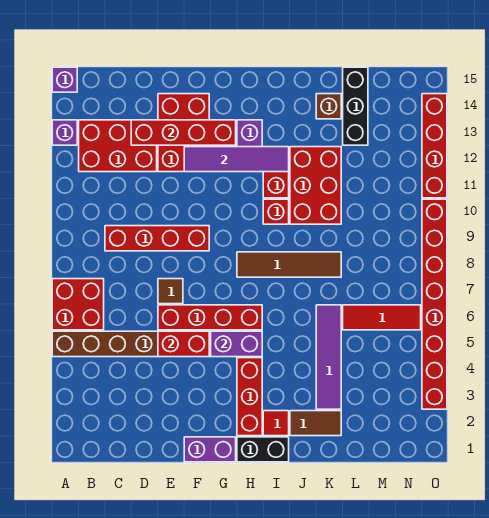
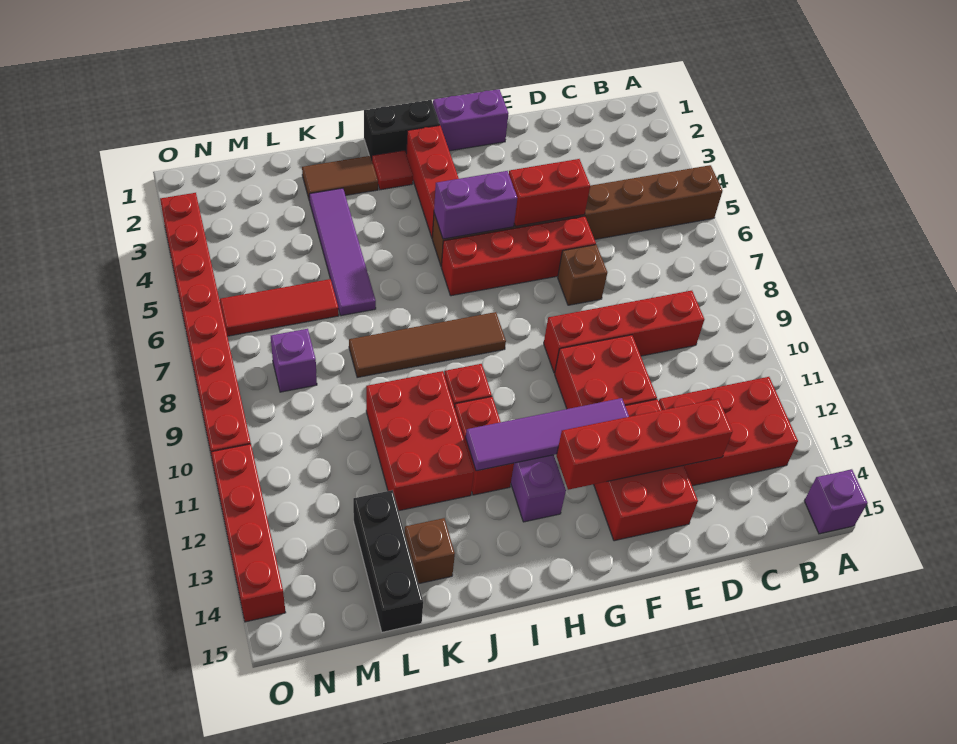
red brick A6:B7 level 1 -> red brick E10:F11 level 1
purple brick A13 level 1 -> purple brick M8 level 1
brown tile E7 level 1 -> brown brick E7 level 1

